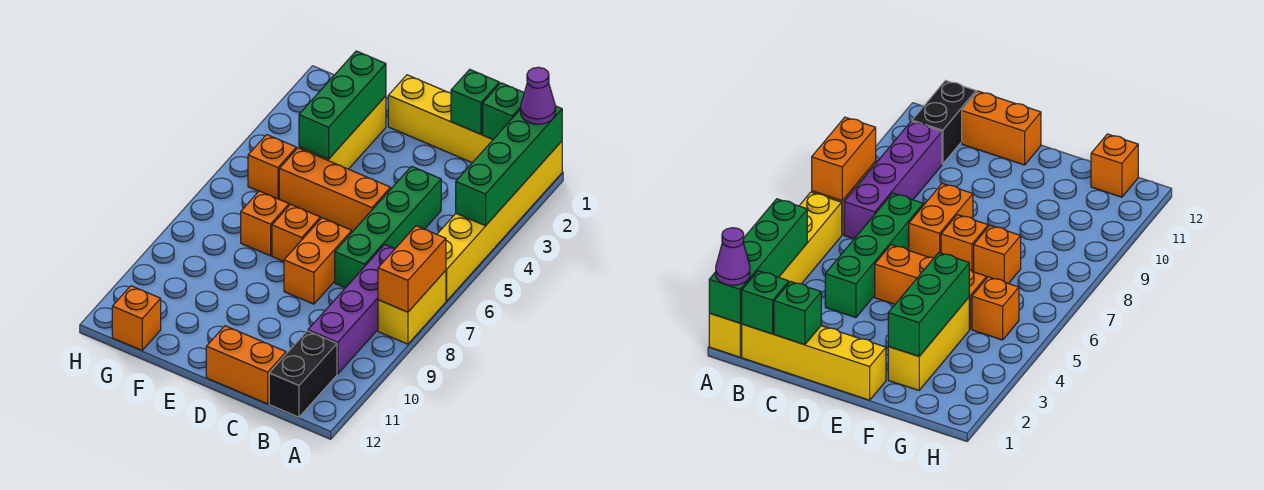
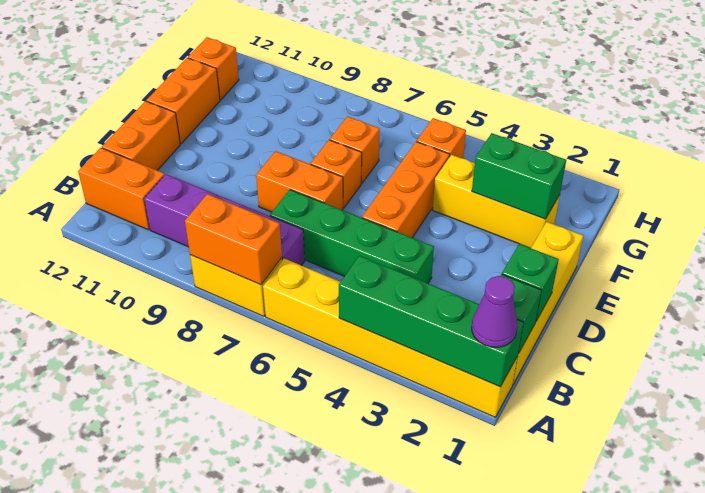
black brick B11:B12 level 1 -> orange brick B11:B12 level 1
none -> orange brick E12:F12 level 1
green brick F2:F4 level 2 -> green brick F2:F3 level 2

